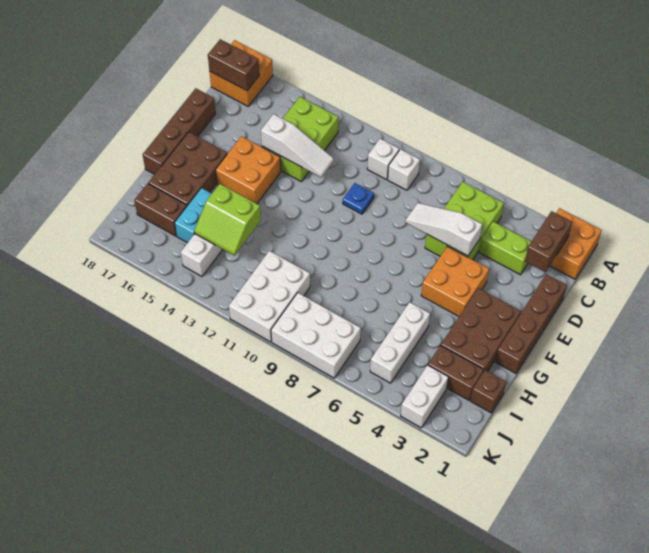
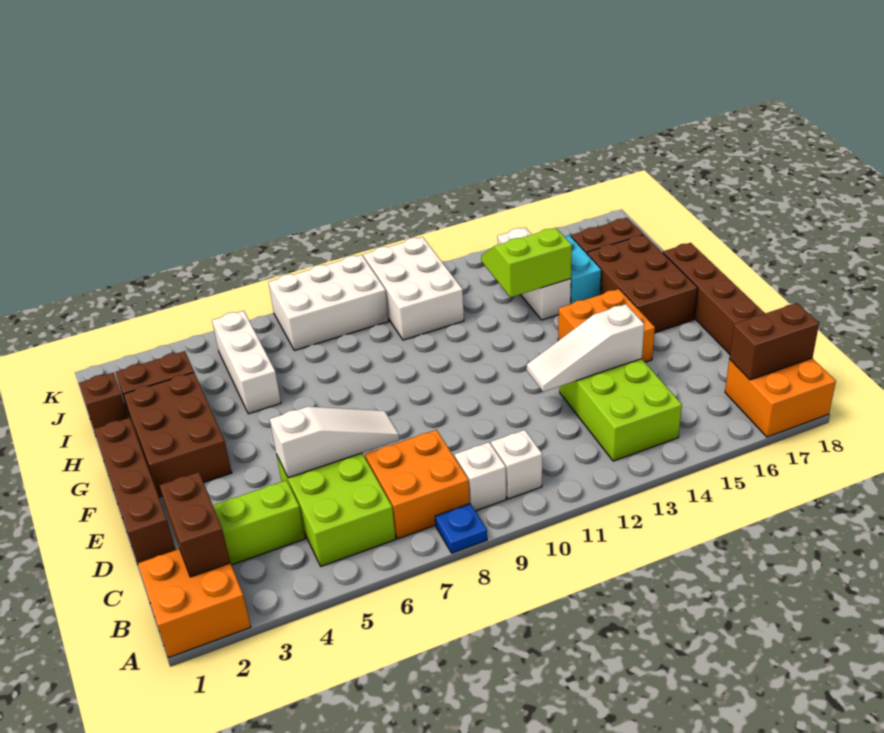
blue plate D10 level 1 -> blue plate A8 level 1
orange brick E4:F5 level 1 -> orange brick B7:C8 level 1
white brick J3:K3 level 1 -> none

